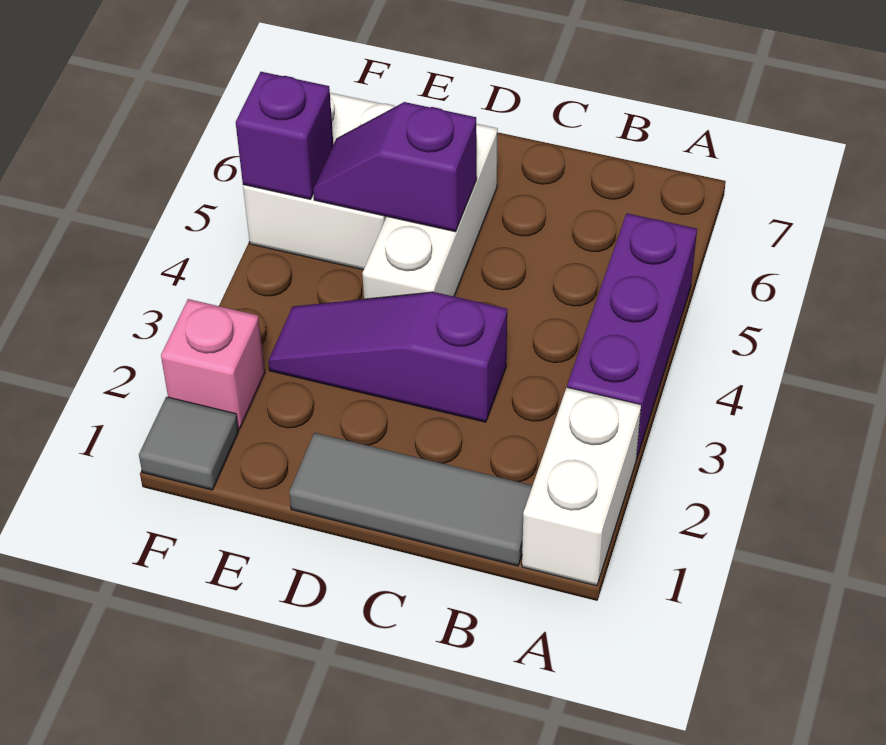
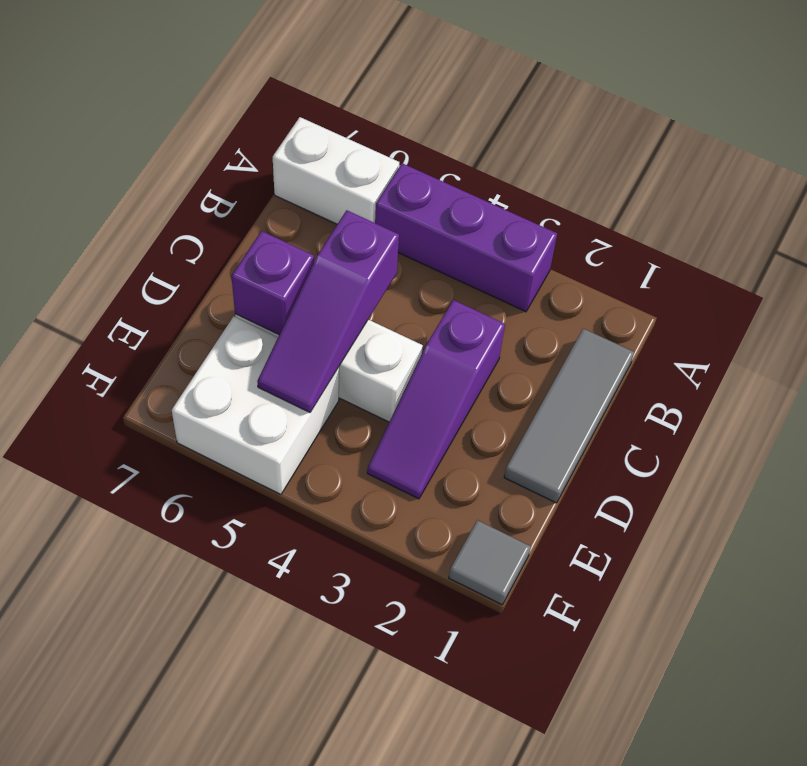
white brick A1:A2 level 1 -> white brick A6:A7 level 1
purple slope D5:E5 level 2 top D -> purple slope C5:E5 level 2 top C
pink brick F2 level 1 -> none
purple brick F5 level 2 -> purple brick D6 level 2

